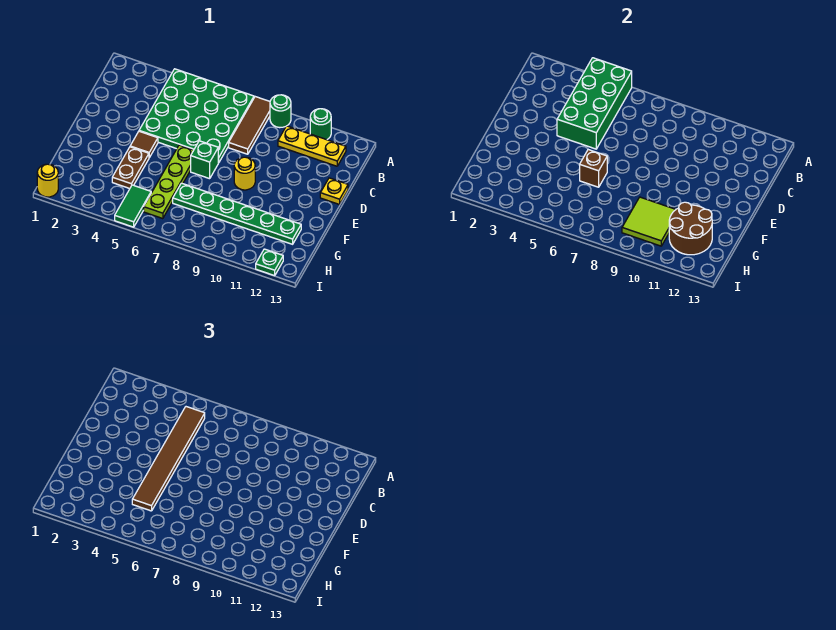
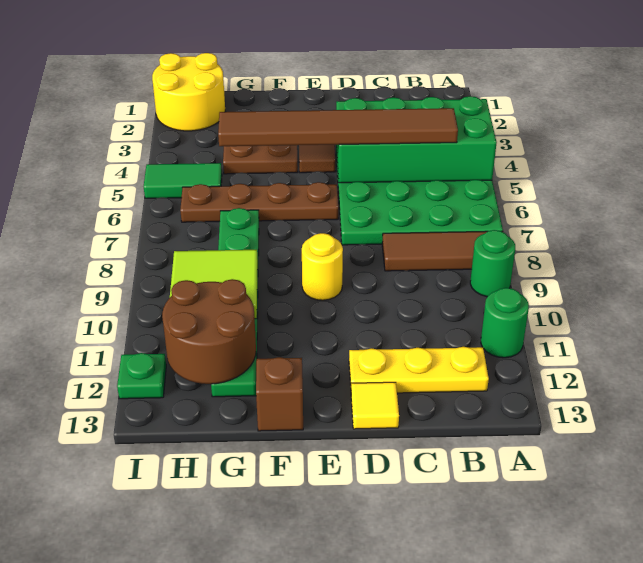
yellow plate B10:B12 level 1 -> yellow plate B12:D12 level 1
yellow plate D13 level 1 -> yellow tile D13 level 1
lime plate E6:H6 level 1 -> brown plate E6:H6 level 1
green brick E7 level 1 -> none
brown brick F6 level 2 -> brown brick F13 level 1
yellow round brick I1 level 1 -> yellow round brick H1:I2 level 1

